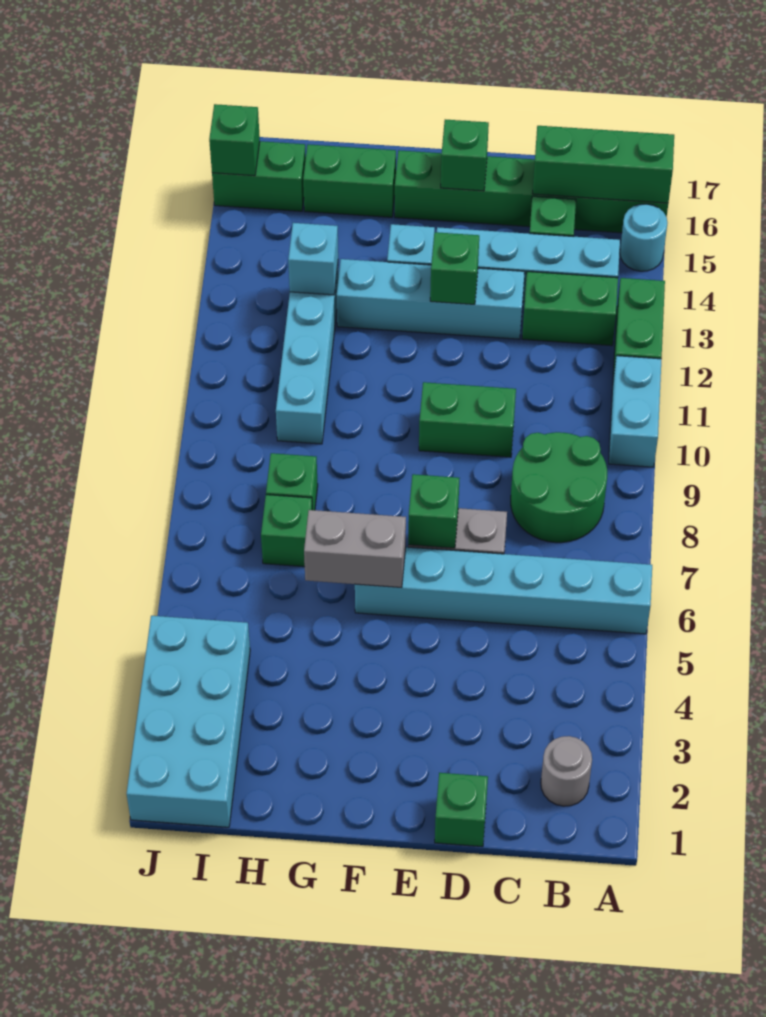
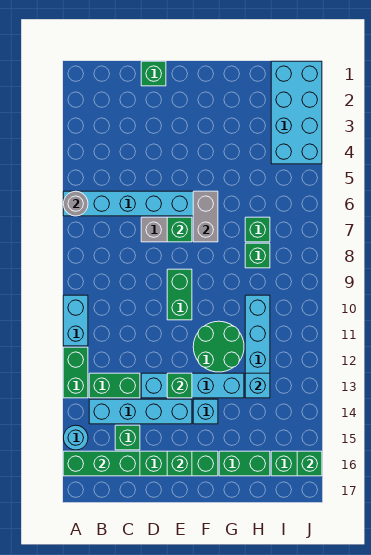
grey round brick B2 level 1 -> grey round brick A6 level 2
green round brick B8:C9 level 1 -> green round brick F11:G12 level 1
green brick D10:E10 level 1 -> green brick E9:E10 level 1
grey brick F6:G6 level 2 -> grey brick F6:F7 level 2

